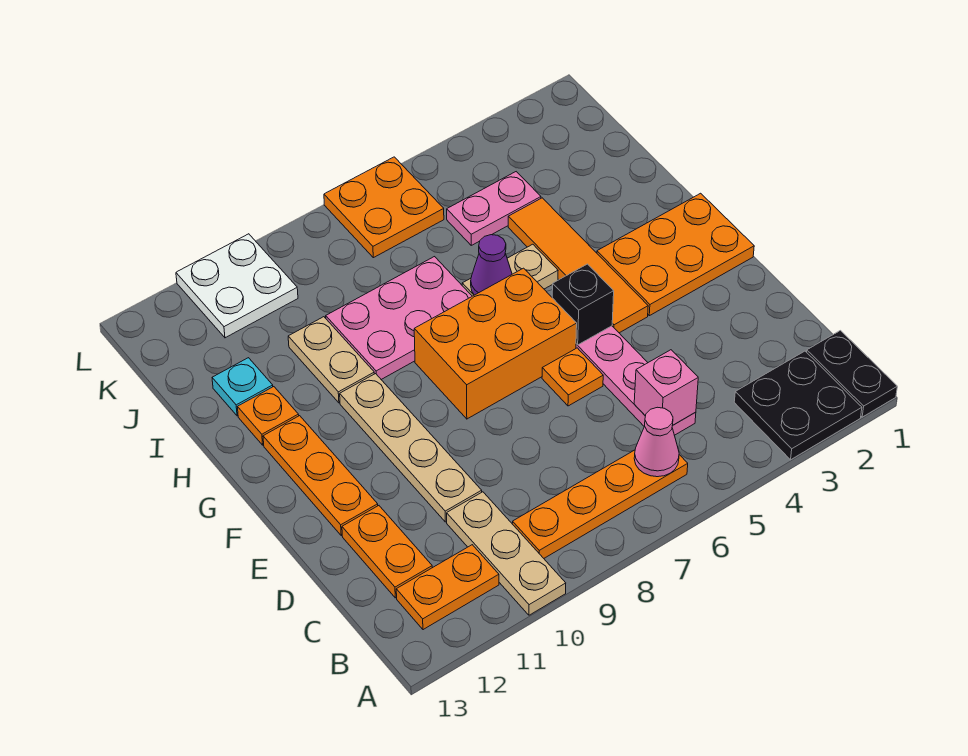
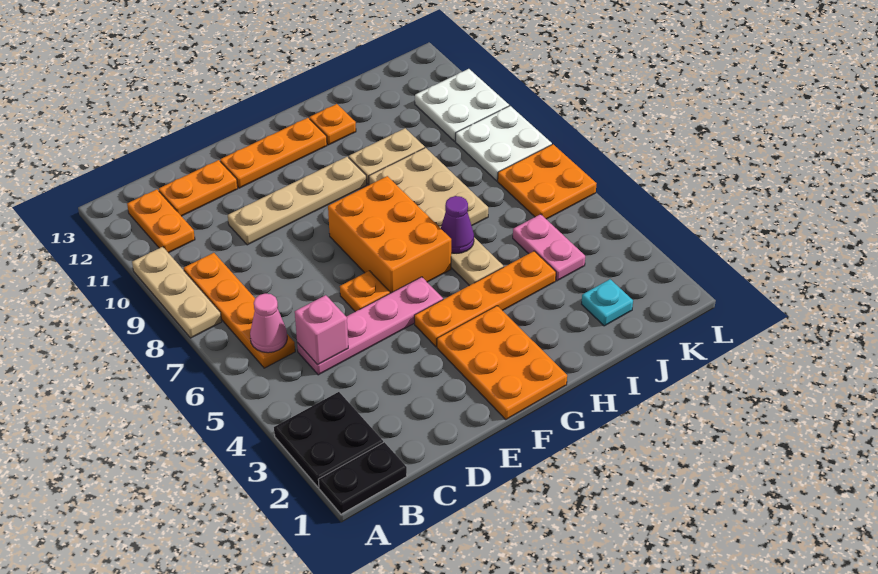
tan plate A10:C10 level 1 -> tan plate A8:A10 level 1
orange tile F4:I4 level 1 -> orange plate F4:I4 level 1
black brick F5 level 2 -> none
pink plate H7:I9 level 1 -> tan plate H7:I9 level 1
cyan plate I12 level 1 -> cyan plate J2 level 1
none -> white plate K8:L9 level 1

